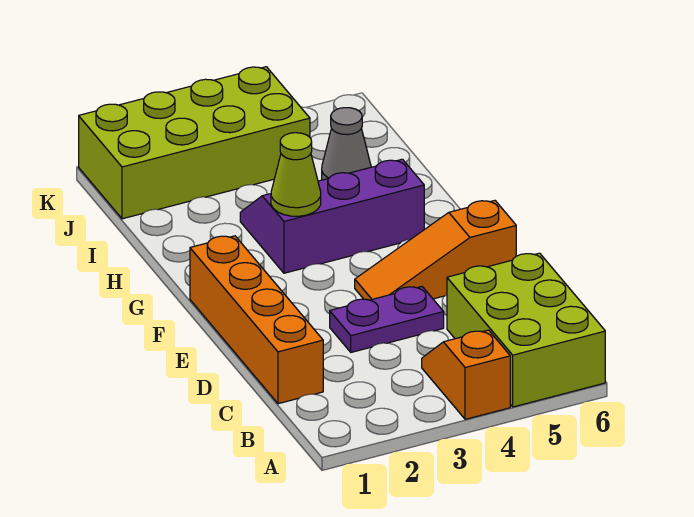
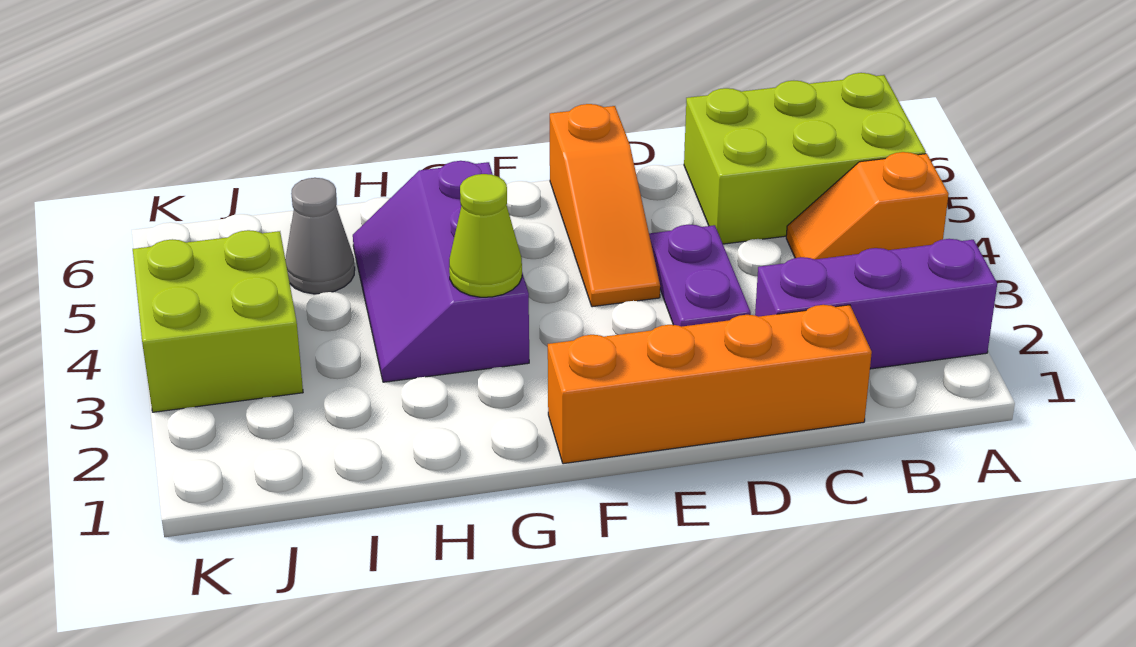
none -> purple brick A2:C2 level 1
lime brick J1:K4 level 1 -> lime brick J3:K4 level 1

